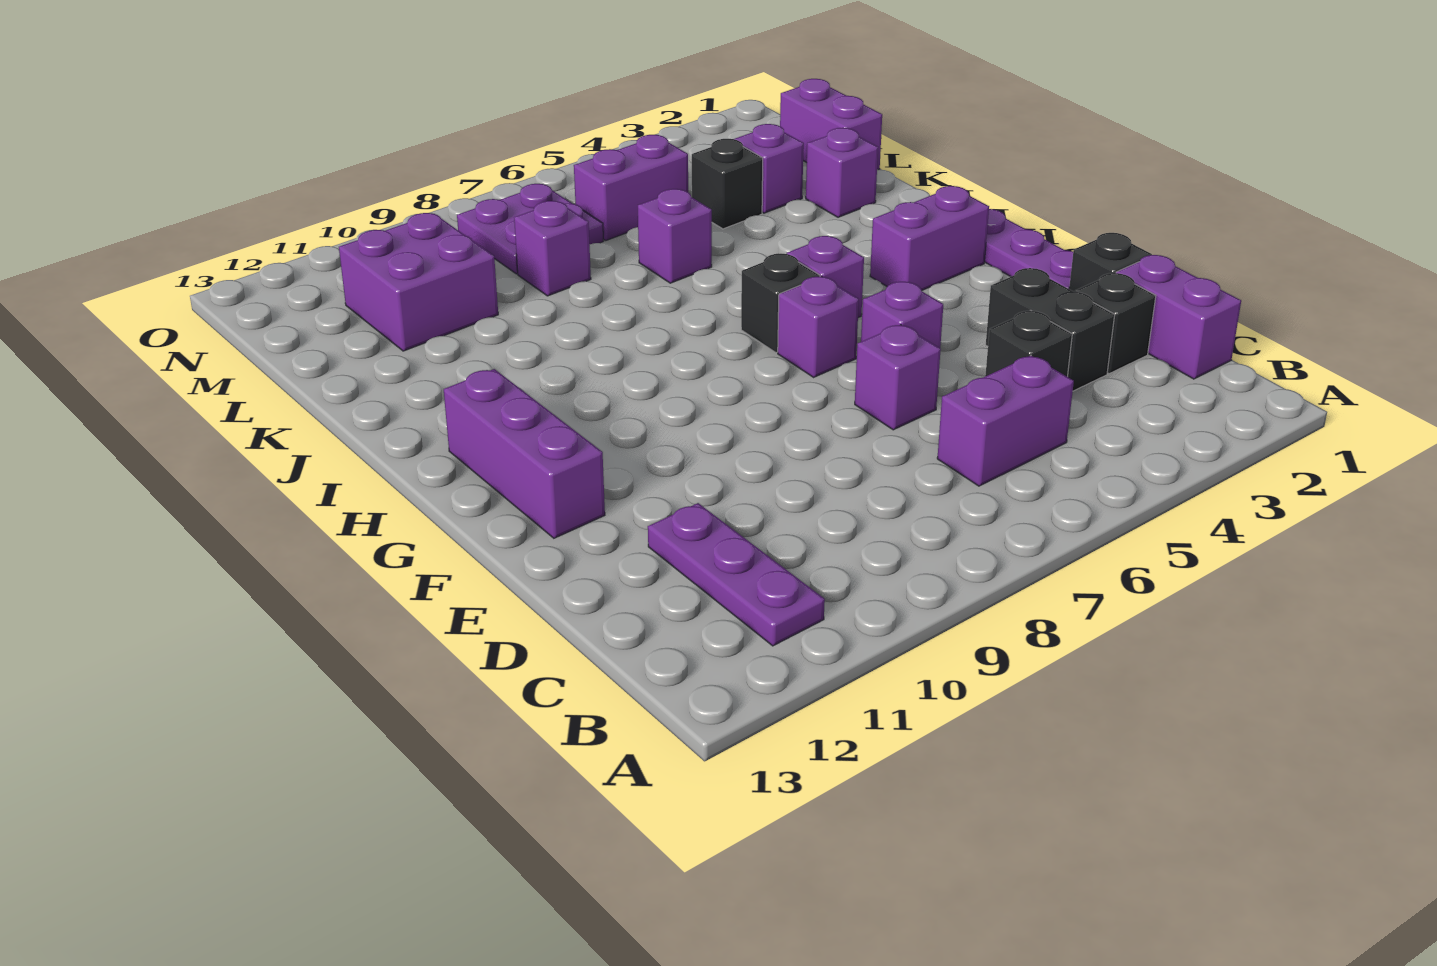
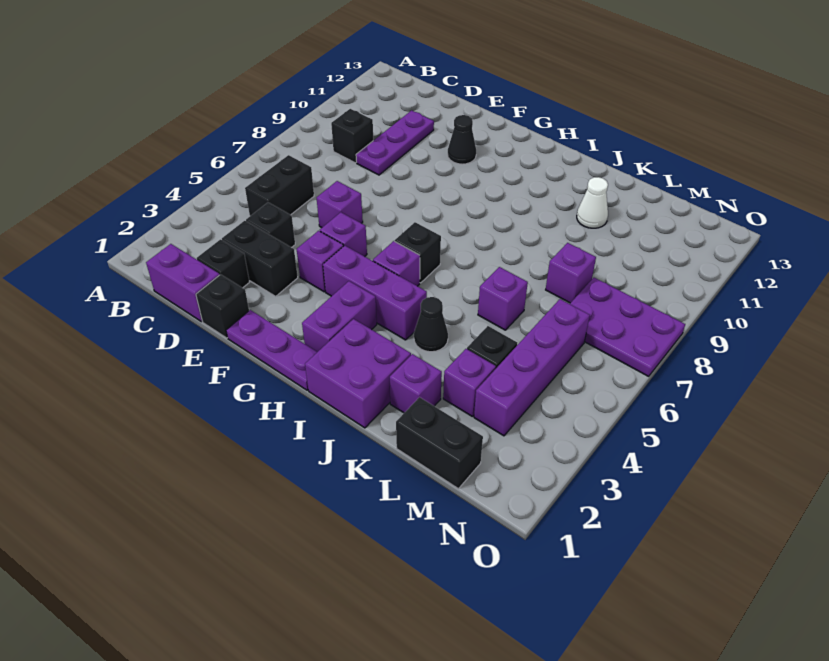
purple plate B11:D11 level 1 -> purple plate D9:D11 level 1
purple brick C5:C6 level 1 -> black brick C5:C6 level 1
none -> black brick C9 level 1
none -> black cone F11 level 1
purple brick F12:H12 level 1 -> purple brick G4:I4 level 1
purple brick G6 level 1 -> purple brick F4 level 1
none -> black cone J4 level 1
none -> white cone K11 level 1
purple brick L1:M1 level 1 -> black brick L1:M1 level 1
purple brick L10:M11 level 1 -> purple brick I1:J2 level 1
purple brick M5:M6 level 1 -> purple brick M3:M6 level 1
purple plate M7:N8 level 1 -> purple plate M7:O8 level 1

